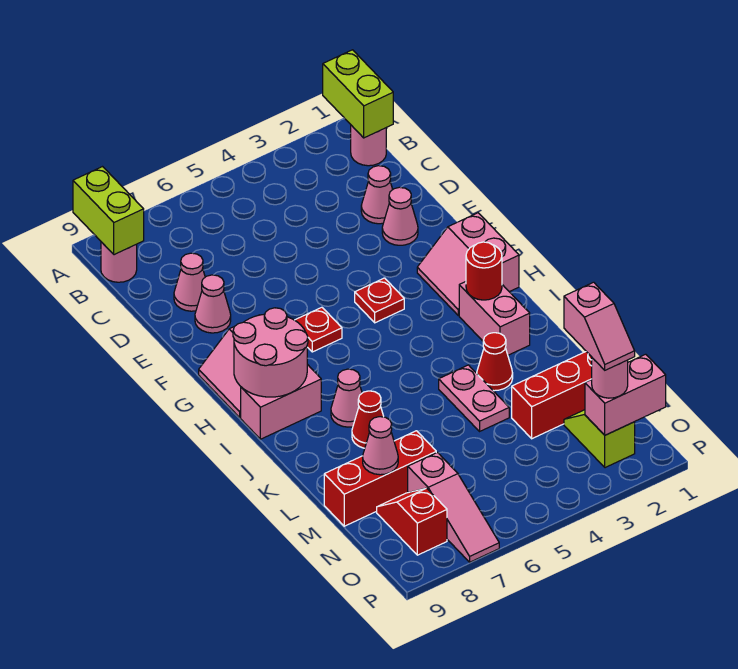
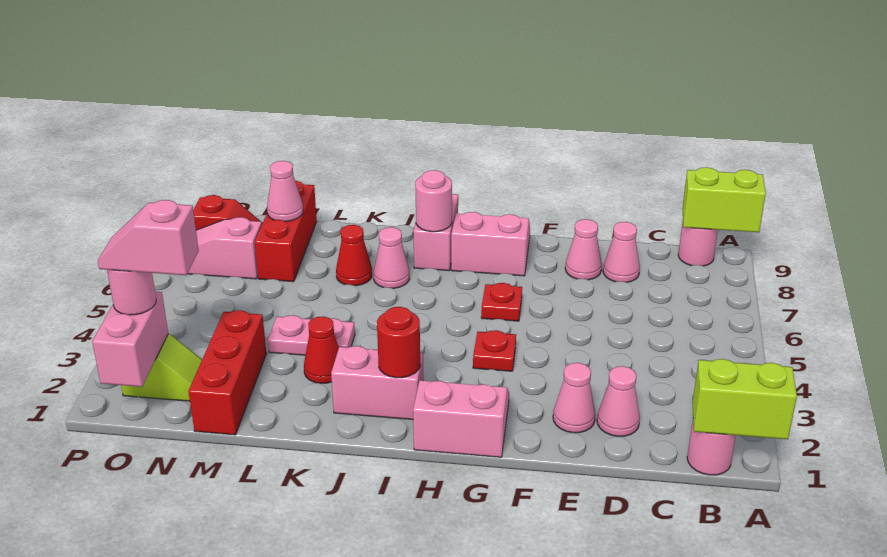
pink round brick H8:I9 level 2 -> pink round brick I8 level 2

